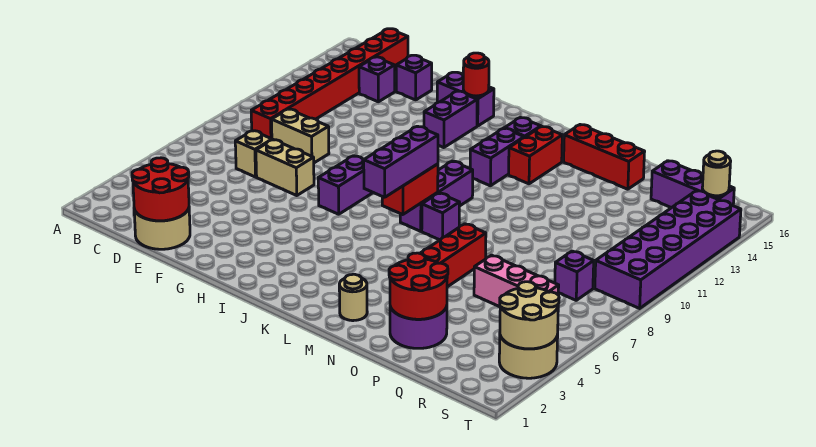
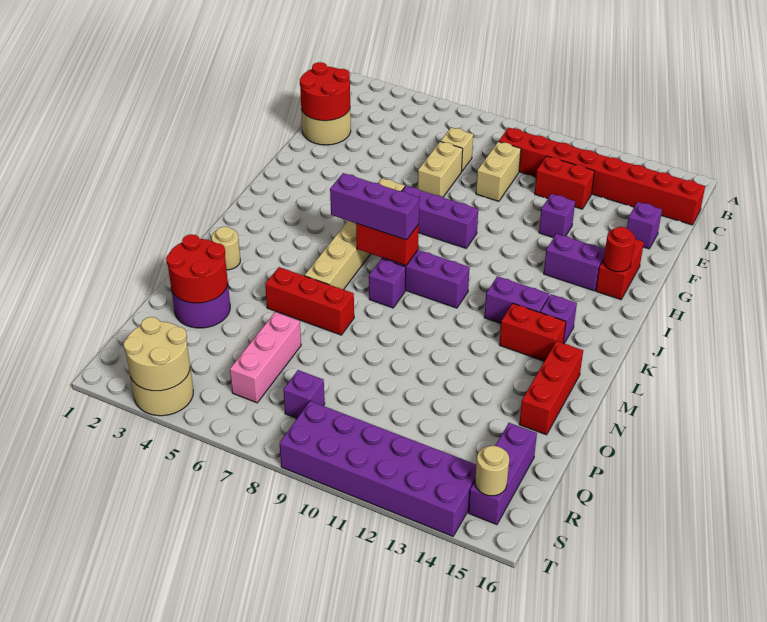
none -> red brick D11:D12 level 1
purple brick D14 level 1 -> purple brick F12 level 1
purple brick G15:H15 level 1 -> red brick G15:H15 level 1
none -> tan brick H6:M6 level 1
purple brick H7:H8 level 1 -> purple brick H7:H9 level 1

